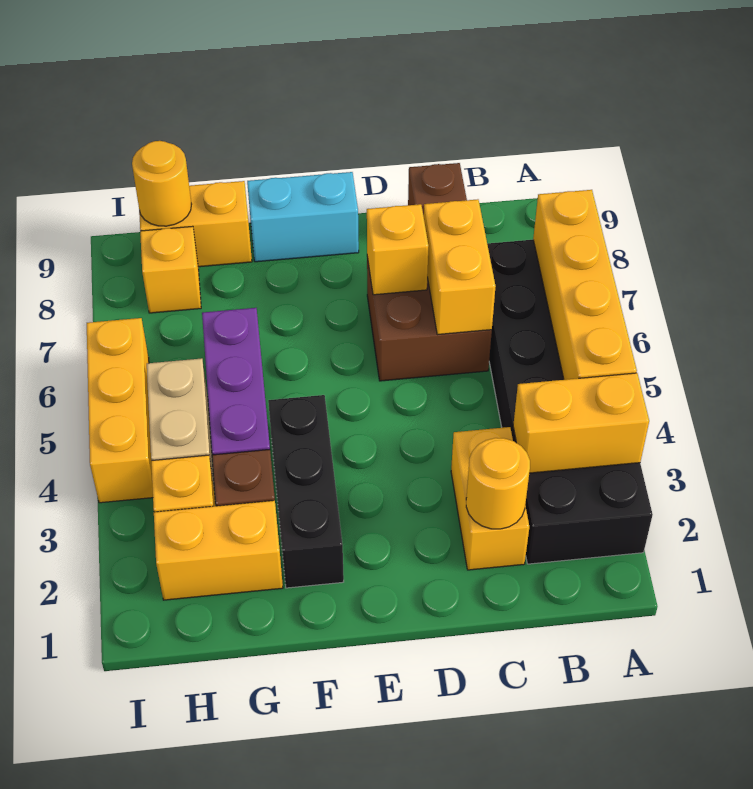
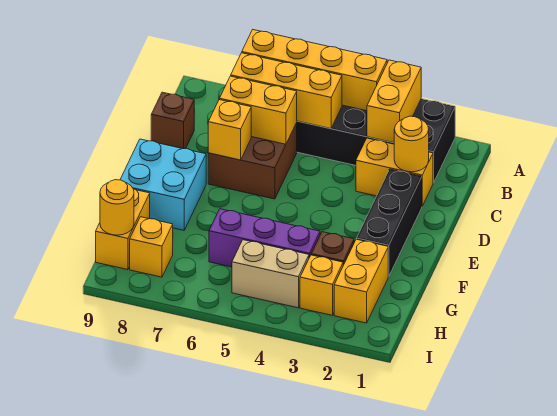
cyan brick E9:F9 level 1 -> cyan brick E8:F9 level 1
black brick F2:F4 level 1 -> black brick D2:F2 level 1
yellow brick I4:I6 level 1 -> yellow brick B5:B7 level 2

